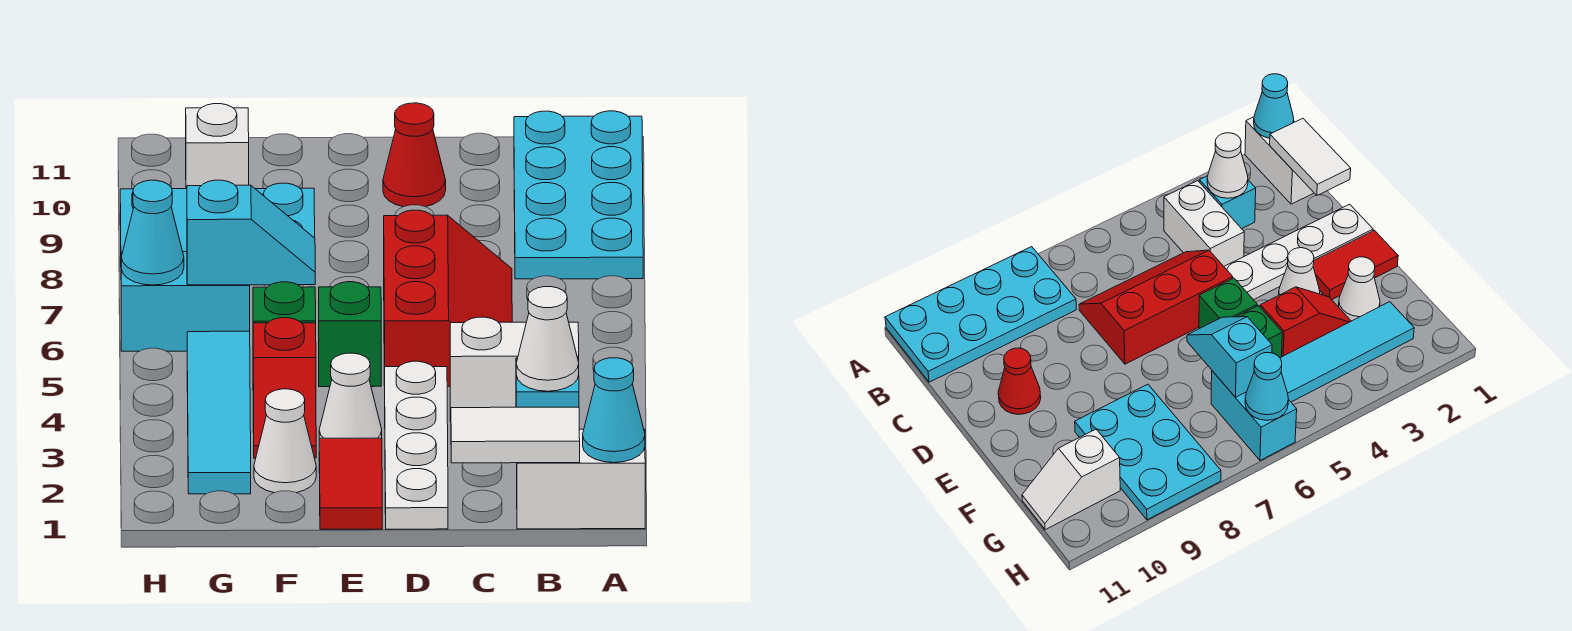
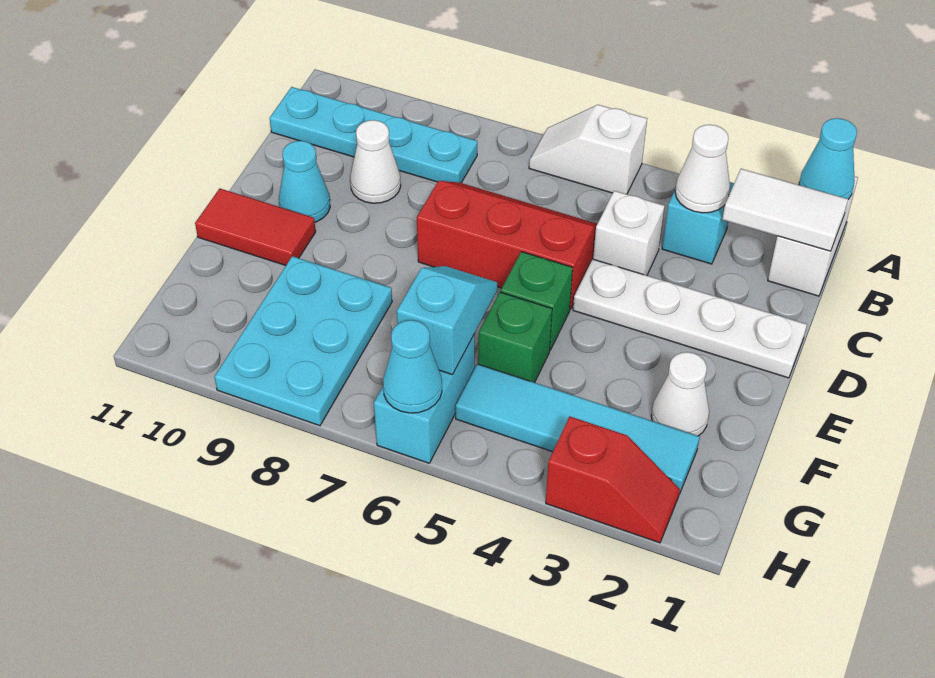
cyan plate A8:B11 level 1 -> cyan plate B8:B11 level 1
white tile B1:C1 level 2 -> white tile B1:B2 level 2
white brick B4:C4 level 1 -> white brick C4 level 1
red cone D10 level 1 -> cyan cone D10 level 1
red tile E1:E2 level 1 -> red tile E10:E11 level 1
white cone E3 level 1 -> white cone C9 level 1
red slope F3:F4 level 1 top 4 -> red slope H2:H3 level 1 top 3
white slope G10:G11 level 1 top 10 -> white slope A5:A6 level 1 top 5

